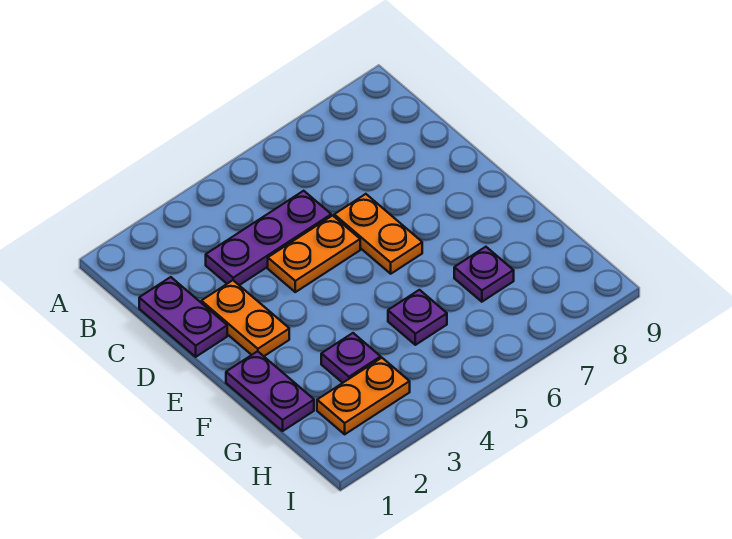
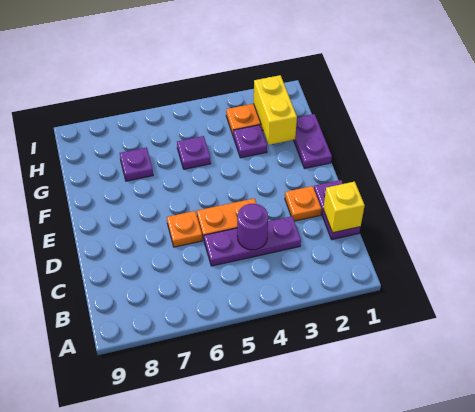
none -> yellow brick C1 level 2
none -> purple round brick C4 level 2
orange plate D2:E2 level 1 -> orange plate D2 level 1
orange plate D6:E6 level 1 -> orange plate D6 level 1
none -> yellow brick G2:H2 level 2

